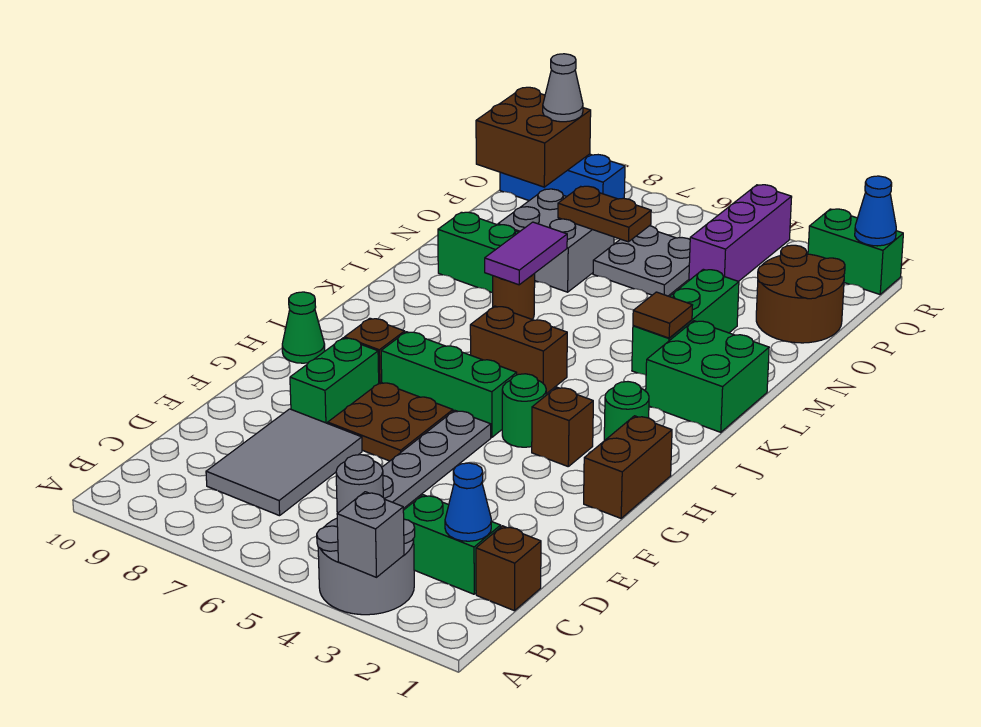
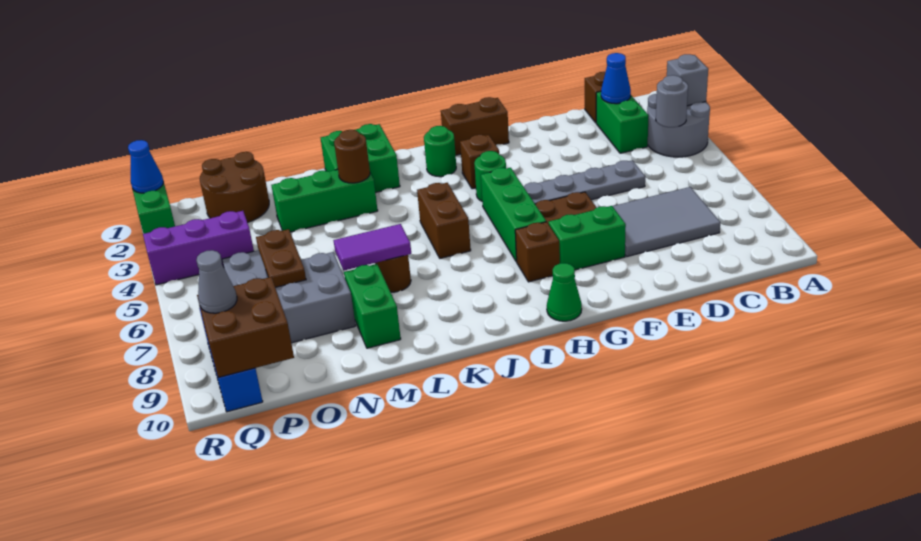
brown tile L3 level 2 -> brown round brick L3 level 2

